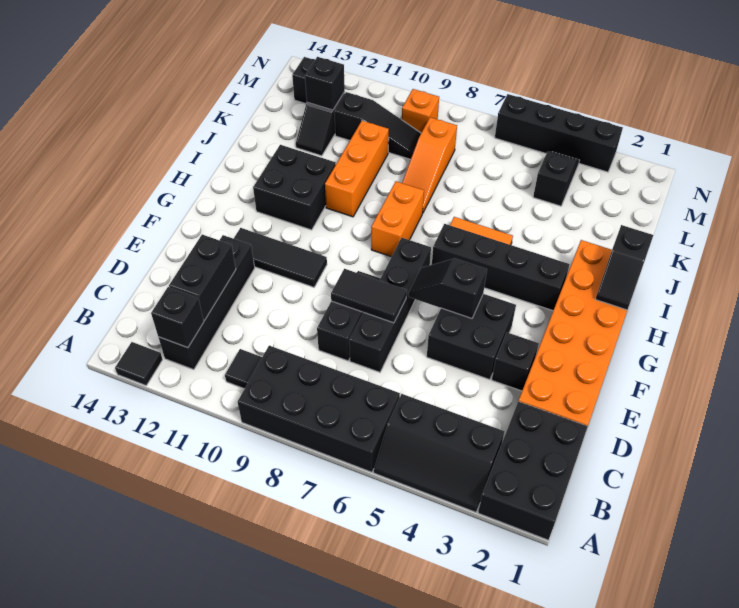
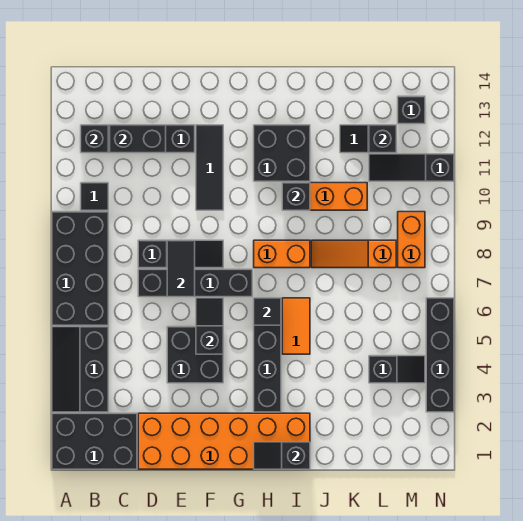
black tile A13 level 1 -> black tile H6 level 2
black brick E3 level 1 -> black brick I10 level 2
black slope L9:L11 level 1 top 11 -> black slope L11:N11 level 1 top N
orange brick M9 level 1 -> orange brick M8:M9 level 1

